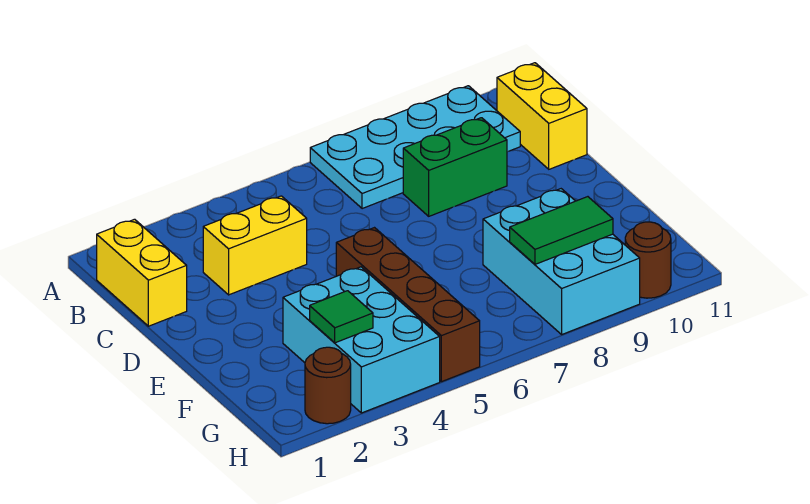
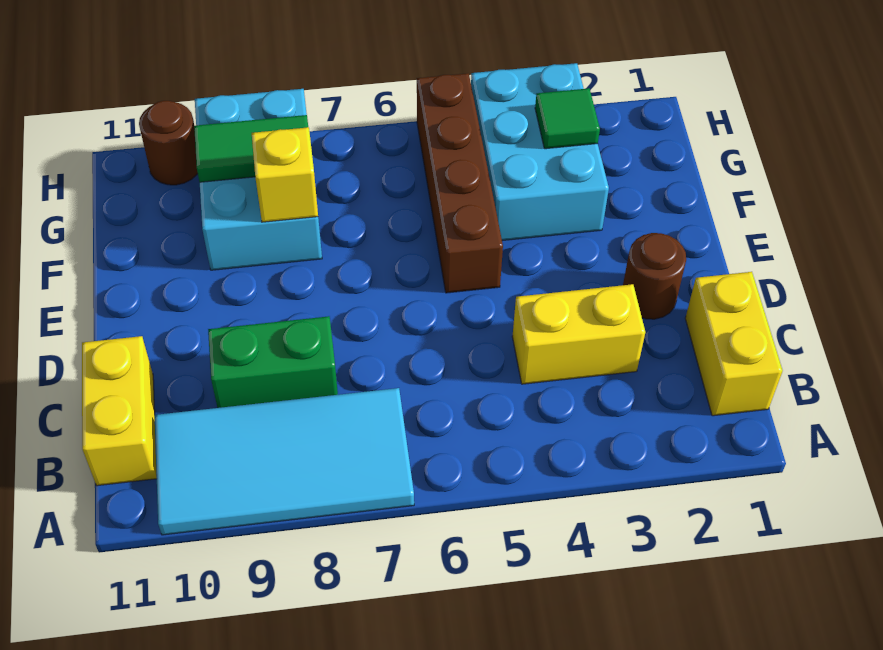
cyan plate A7:B10 level 1 -> cyan tile A7:B10 level 1
none -> yellow brick F8 level 2
brown round brick H2 level 1 -> brown round brick D2 level 1

